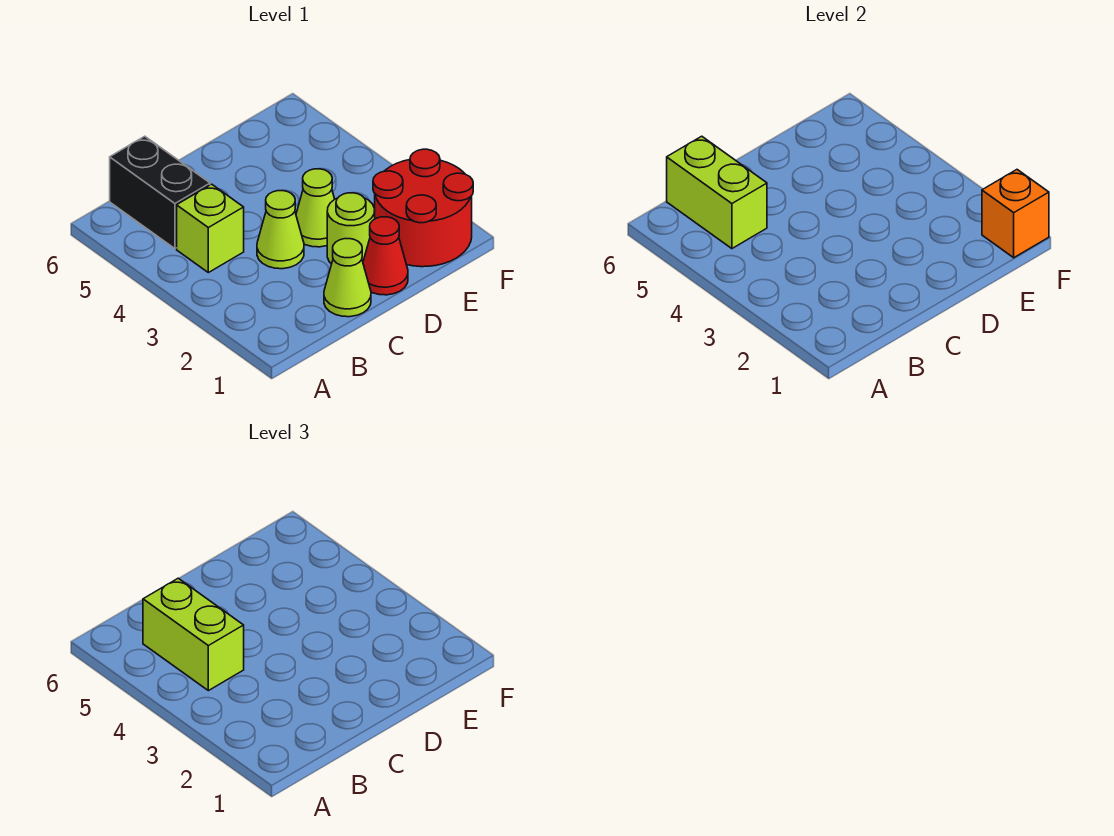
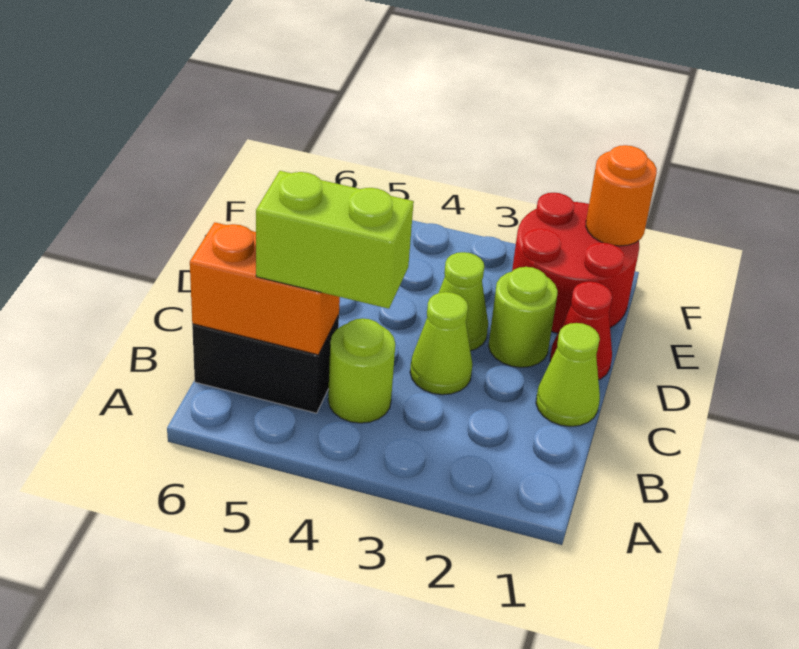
lime brick B4 level 1 -> lime round brick B4 level 1
lime brick B5:B6 level 2 -> orange brick B5:B6 level 2
orange brick F1 level 2 -> orange round brick F1 level 2

